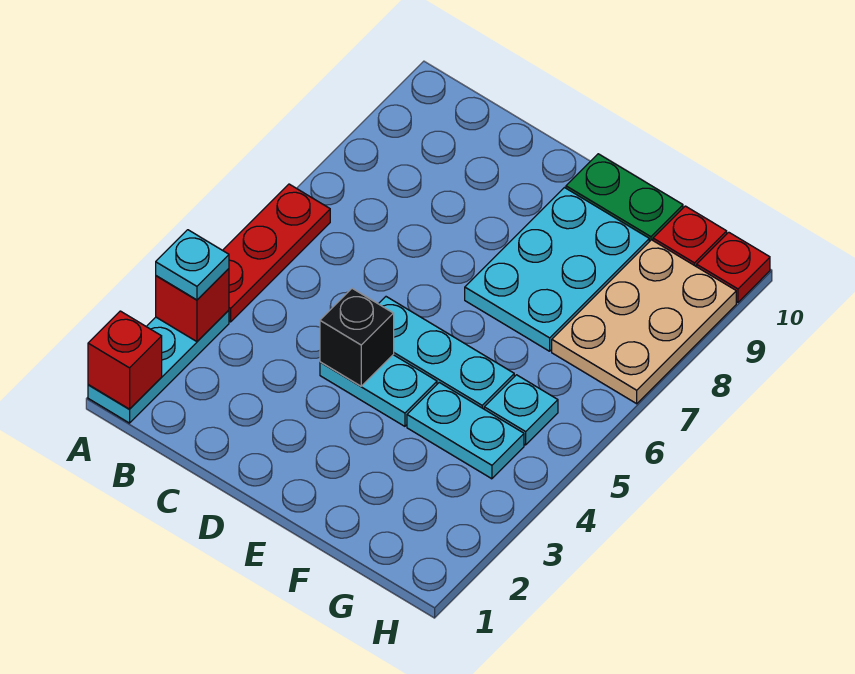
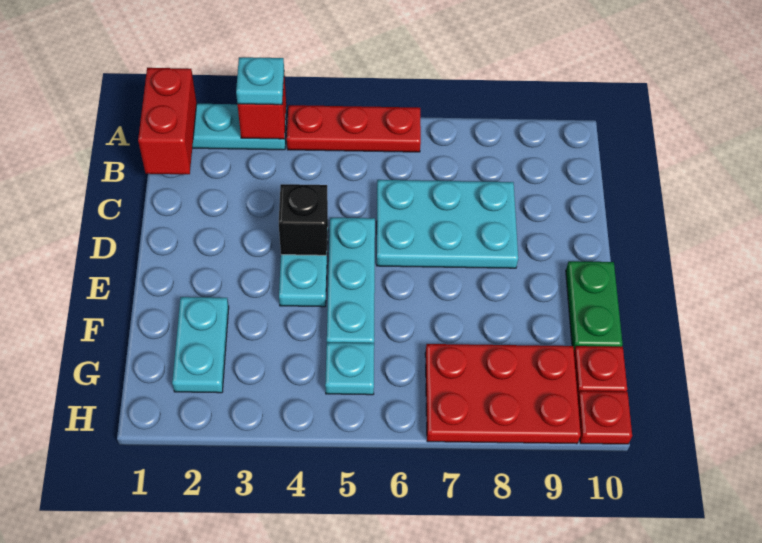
red brick A1 level 2 -> red brick A1:B1 level 2
cyan plate E7:F9 level 1 -> cyan plate C6:D8 level 1
cyan plate F4:G4 level 1 -> cyan plate F2:G2 level 1
tan plate G7:H9 level 1 -> red plate G7:H9 level 1

